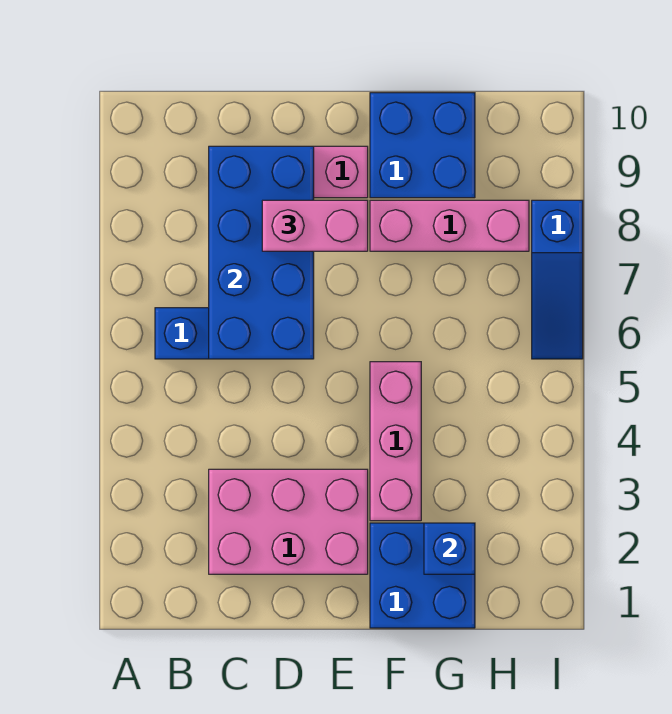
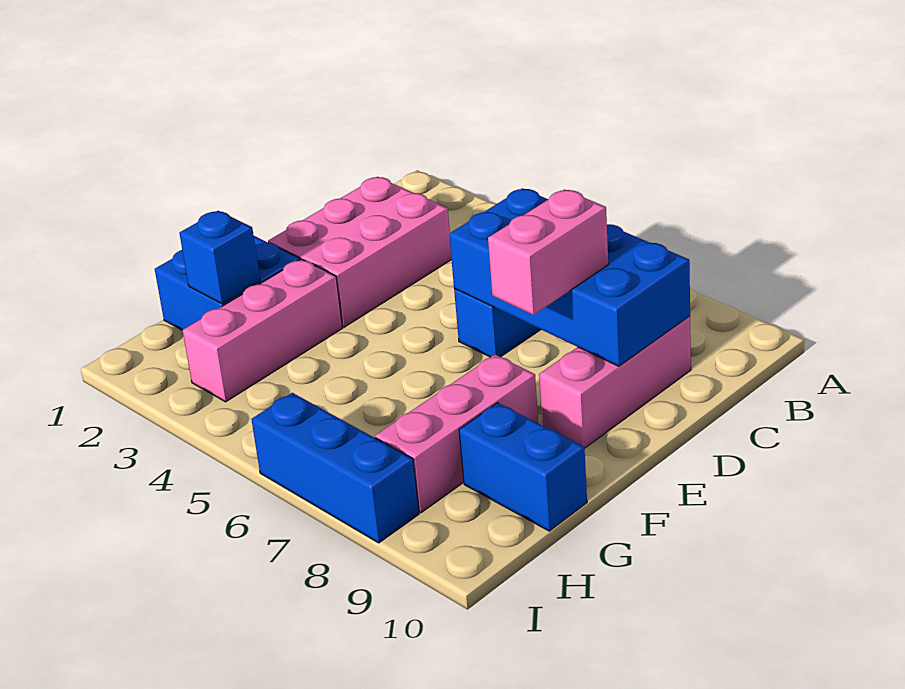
pink brick F3:F5 level 1 -> pink brick F3:H3 level 1
blue brick F9:G10 level 1 -> blue brick G9:G10 level 1
blue slope I6:I8 level 1 top 8 -> blue brick I6:I8 level 1

